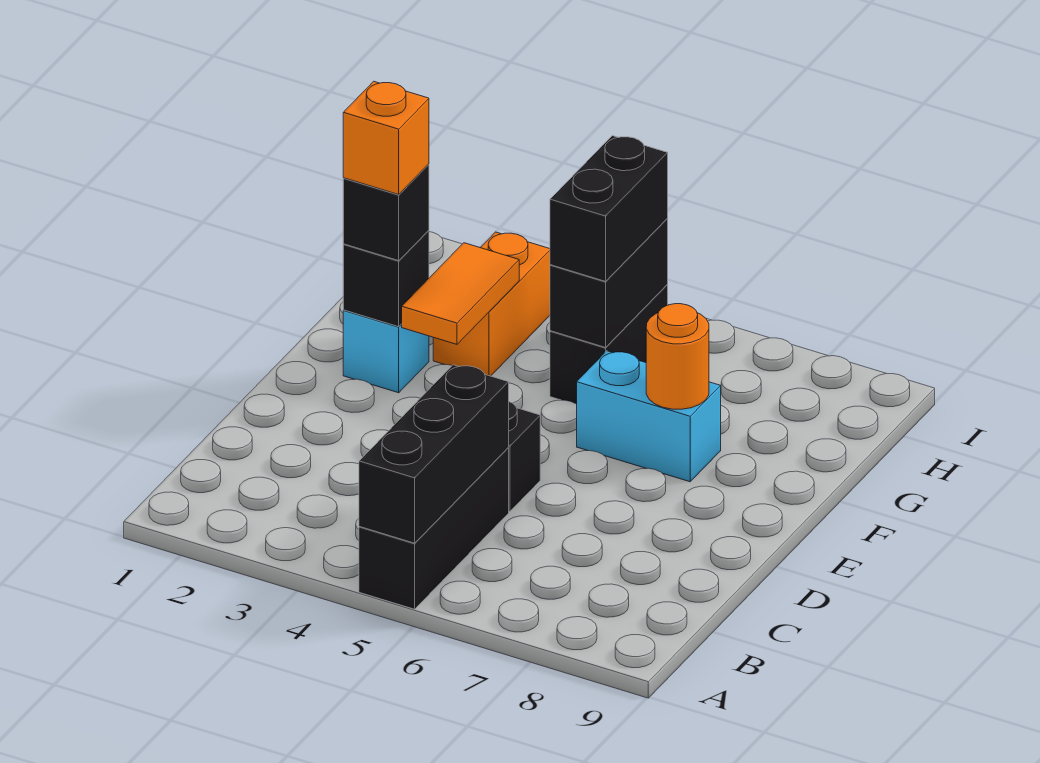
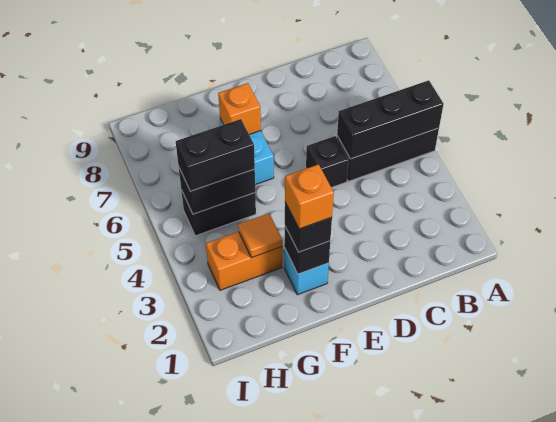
orange tile F3:G3 level 2 -> orange tile G3 level 2
orange round brick F7 level 2 -> orange brick F7 level 2

